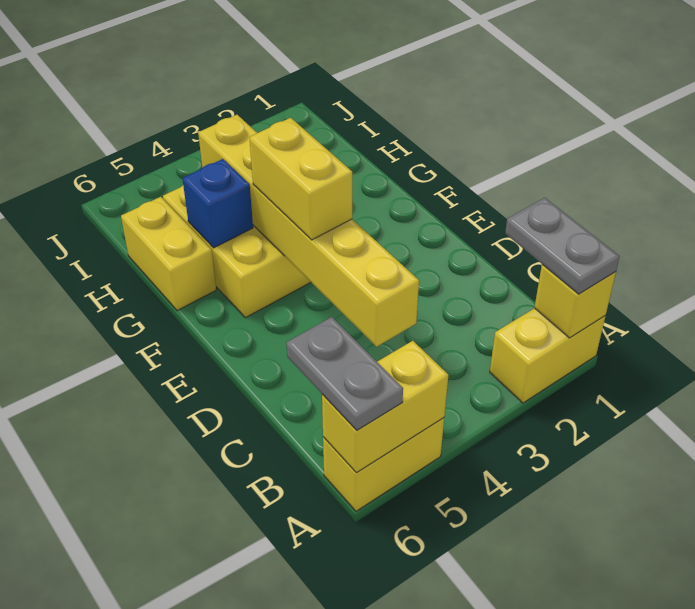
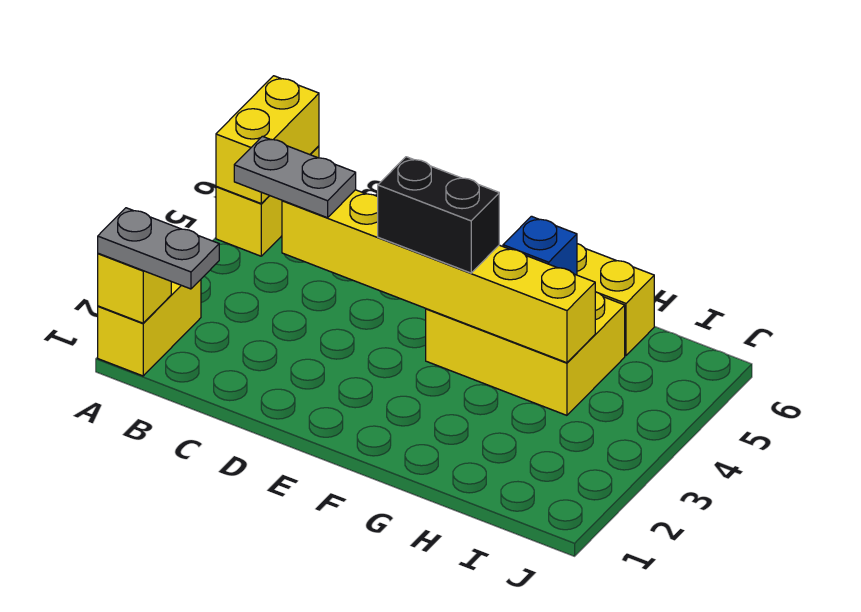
grey plate A6:B6 level 3 -> grey plate B4:C4 level 3
yellow brick E4:F4 level 3 -> black brick E4:F4 level 3

